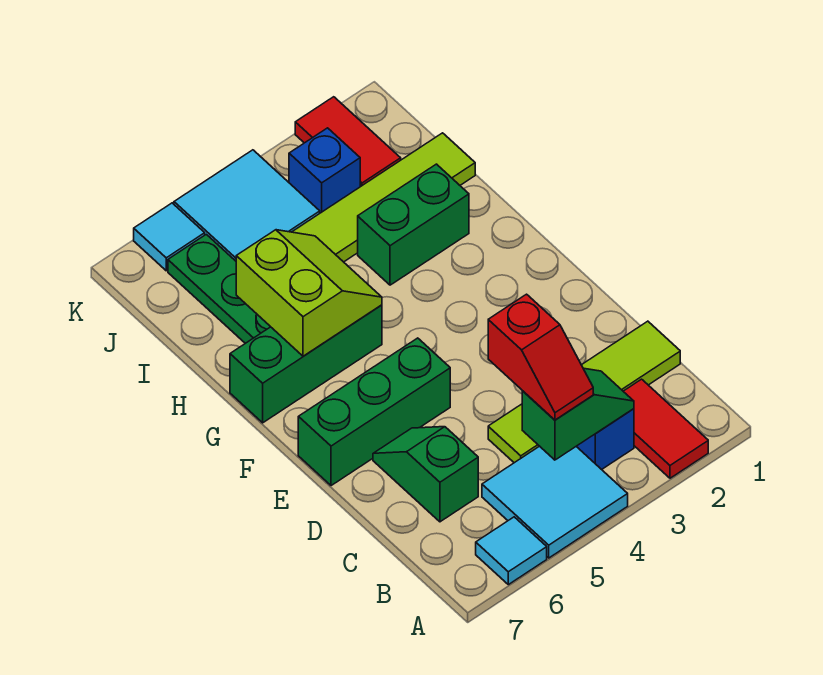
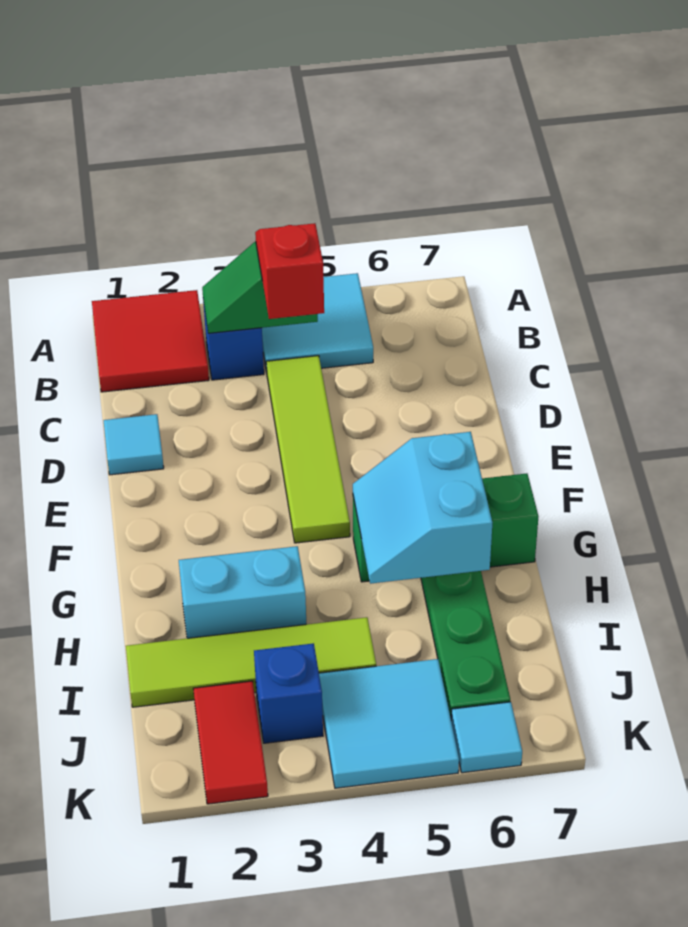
red tile A2:B2 level 1 -> red tile A1:B2 level 1
cyan tile A6 level 1 -> cyan tile D1 level 1
lime tile C1:C4 level 1 -> lime tile C4:F4 level 1
green slope C6:D6 level 1 top C -> none
green brick E5:E7 level 1 -> none
lime slope G5:H6 level 2 top 6 -> cyan slope G5:H6 level 2 top 6
green brick H2:H3 level 1 -> cyan brick H2:H3 level 1

